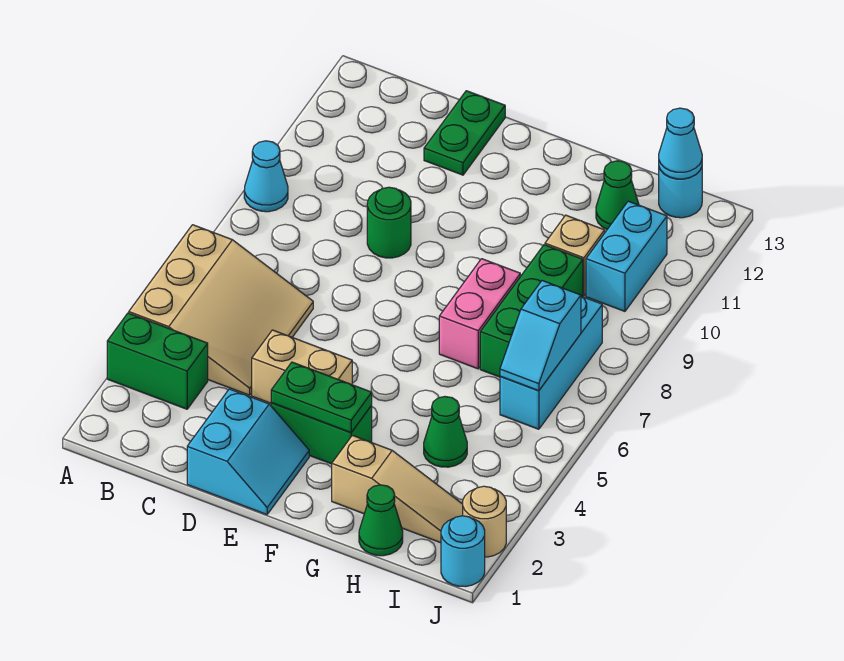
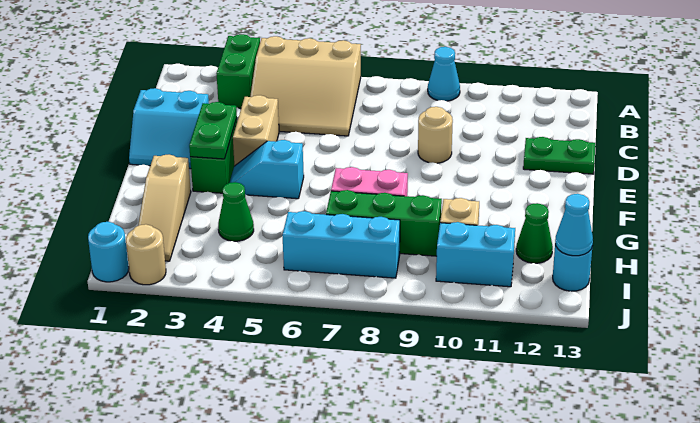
green round brick D9 level 1 -> tan round brick D9 level 1
green cone H1 level 1 -> none
cyan slope I6:I7 level 2 top 7 -> cyan slope F4:F5 level 1 top 5

